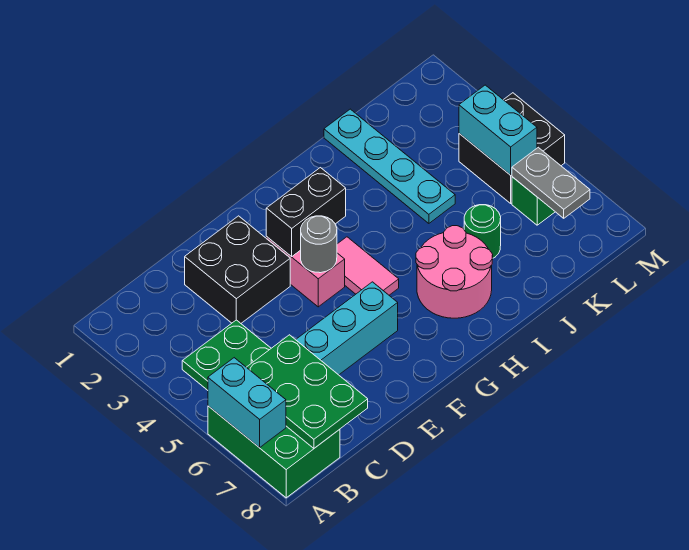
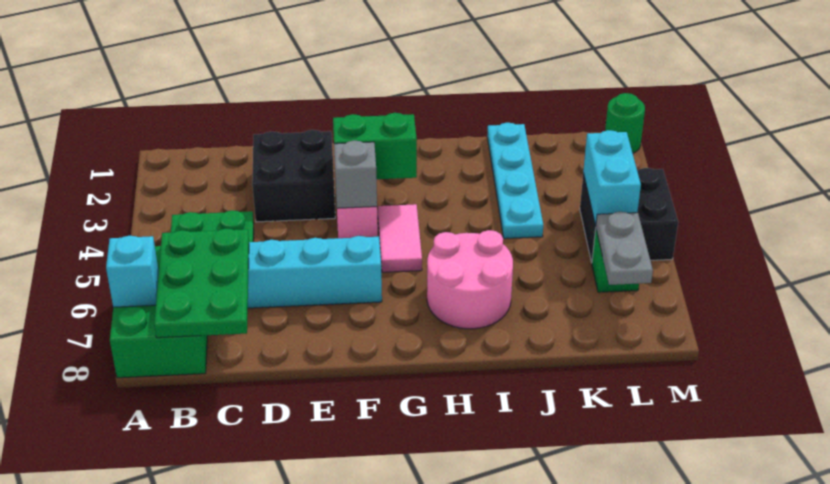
cyan brick A6:A7 level 2 -> cyan brick A7 level 2
black brick F3:G3 level 2 -> green brick F3:G3 level 2
grey round brick F4 level 2 -> grey brick F4 level 2
green round brick J6 level 1 -> green round brick M1 level 1

